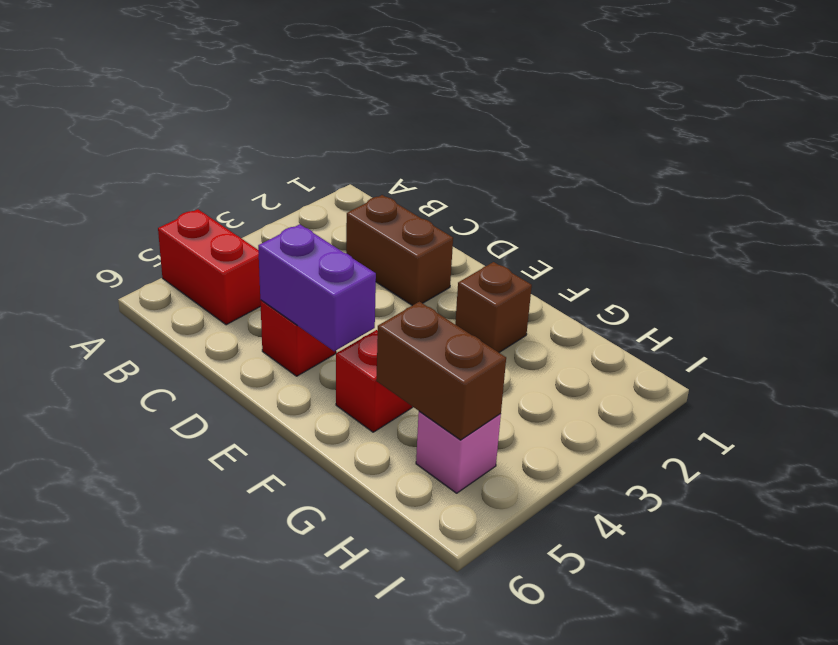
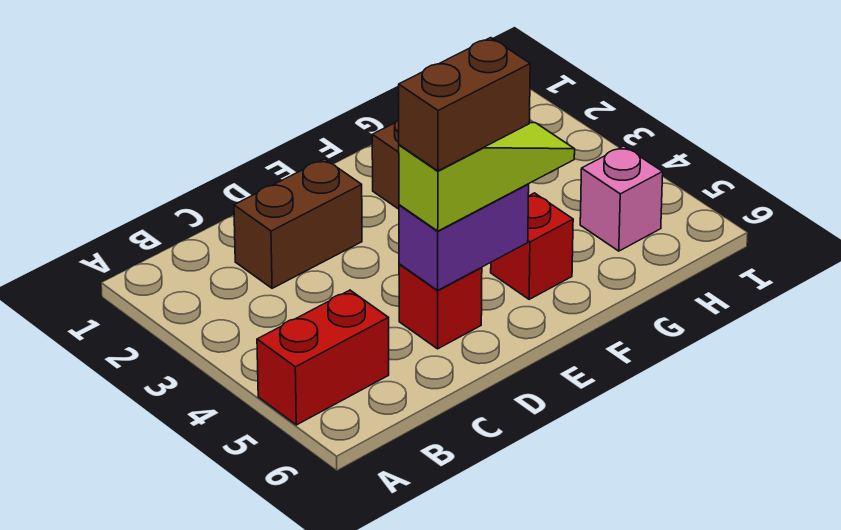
none -> lime slope D5:F5 level 3 top D
brown brick G5:H5 level 2 -> brown brick D5:E5 level 4

